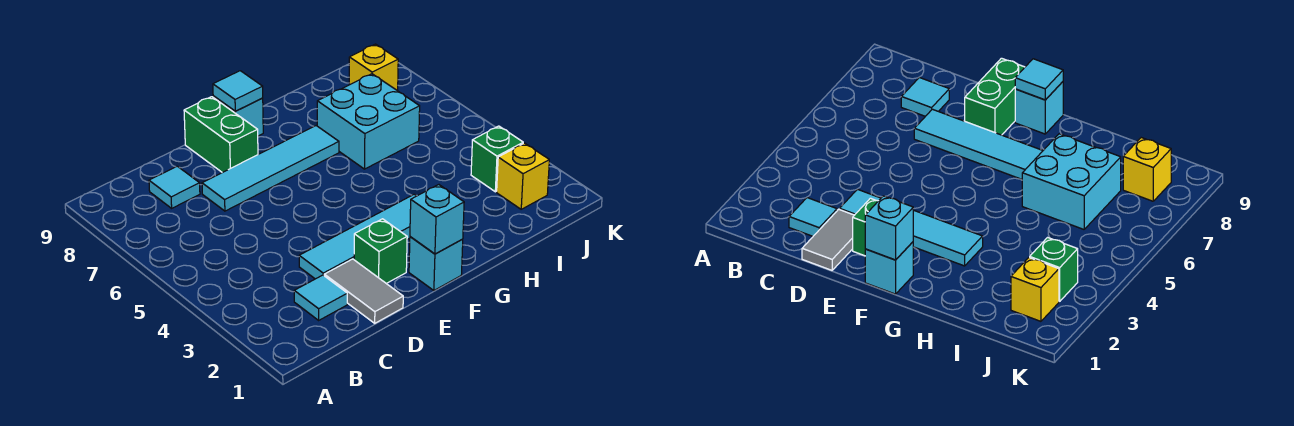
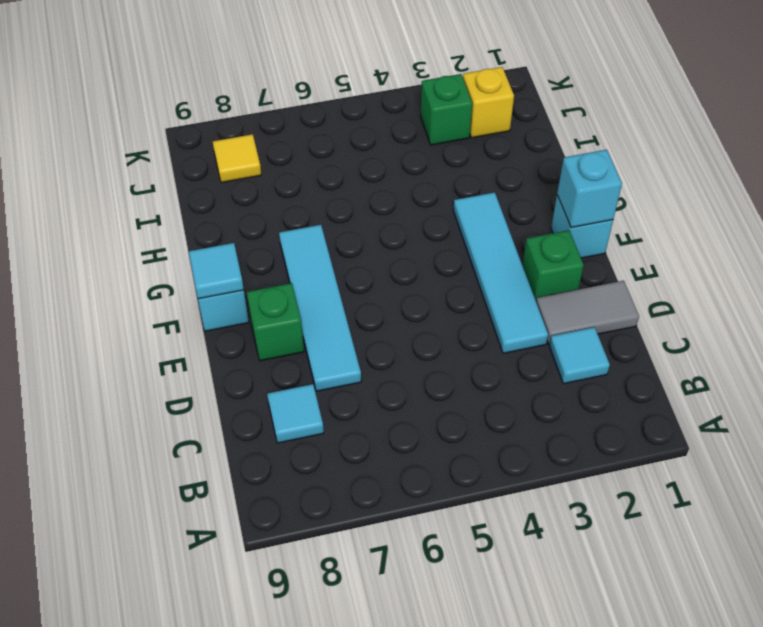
green brick E8:E9 level 1 -> green brick E8 level 1
cyan brick H6:I7 level 1 -> none
yellow brick J8 level 1 -> yellow tile J8 level 1

